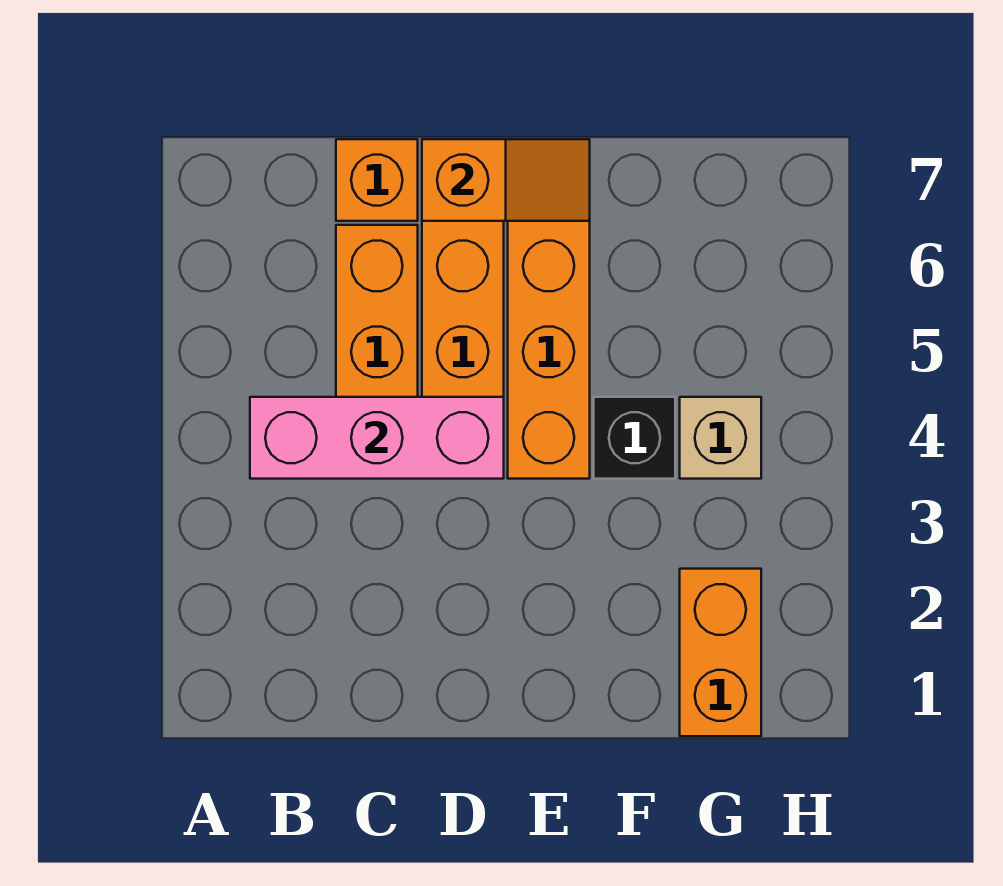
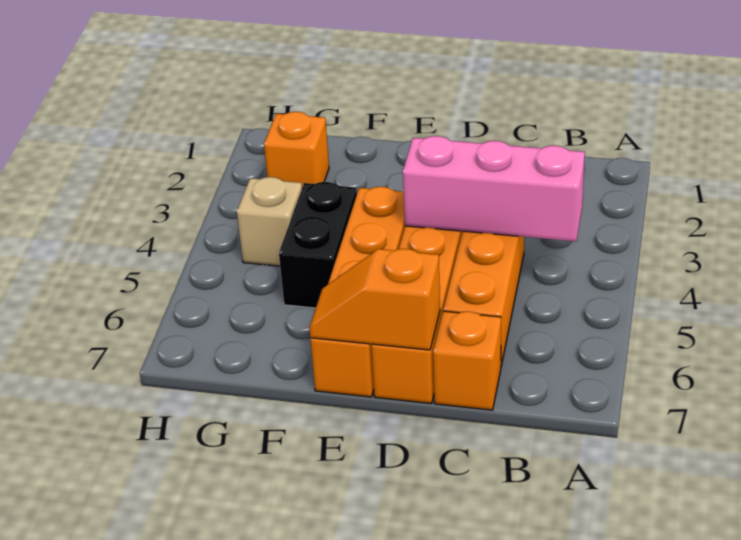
black brick F4 level 1 -> black brick F4:F5 level 1
orange brick G1:G2 level 1 -> orange brick G2 level 1

